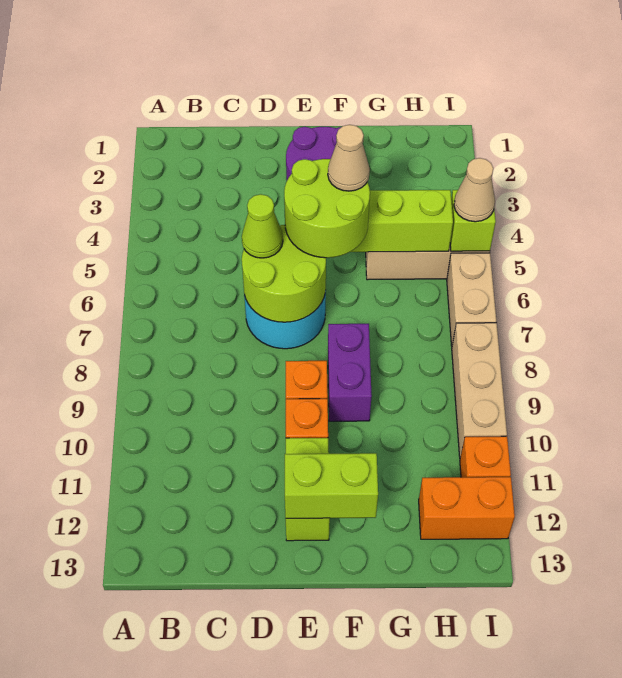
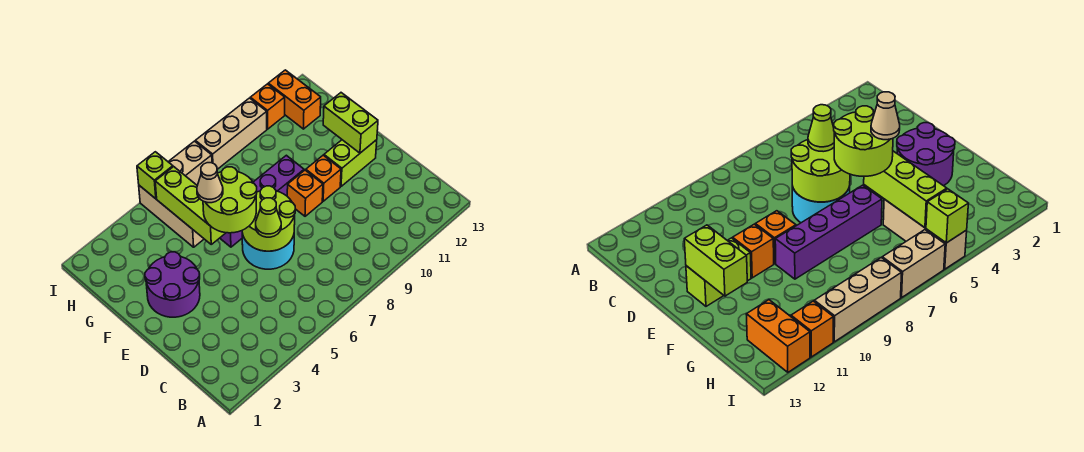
purple brick F8:F9 level 1 -> purple brick F6:F9 level 1
tan cone I5 level 3 -> none

